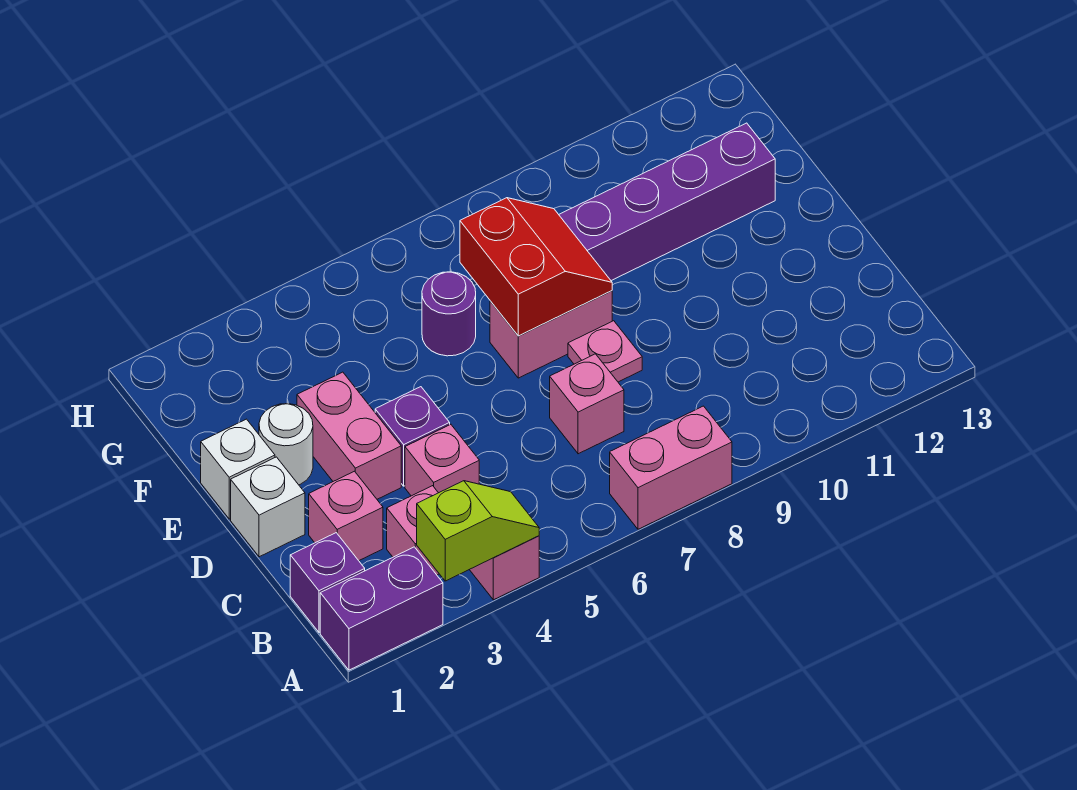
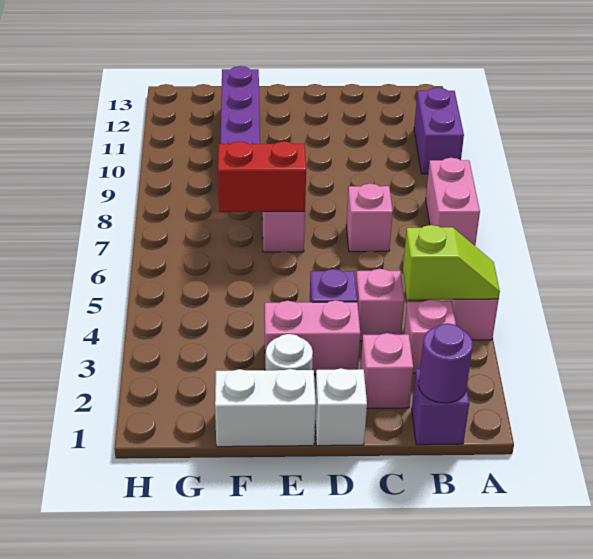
purple brick A1:A2 level 1 -> purple brick A10:A11 level 1
lime slope A3:A4 level 2 top 3 -> lime slope A4:B4 level 2 top B
pink plate D8 level 1 -> none
white brick E1 level 1 -> white brick E1:F1 level 1
purple round brick F6 level 1 -> purple round brick B1 level 2

